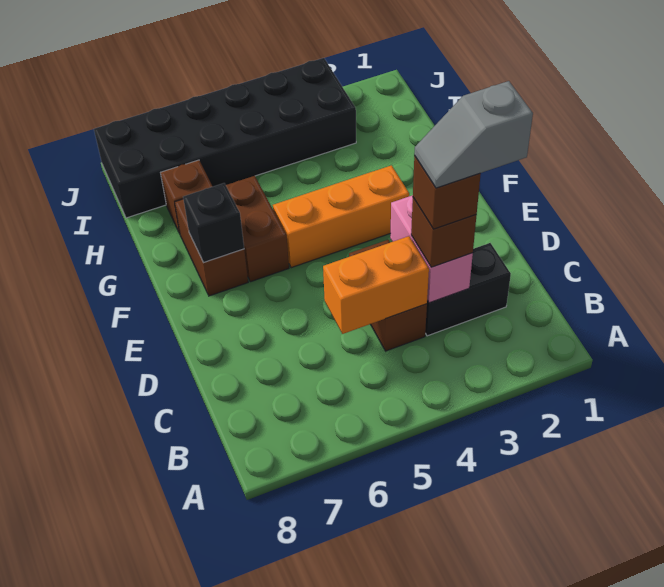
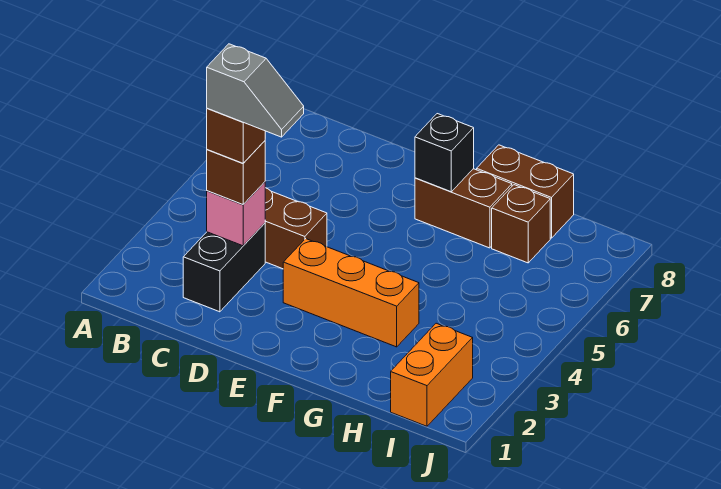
grey slope C2:C3 level 5 top 2 -> grey slope C3:D3 level 5 top C
pink brick C3:D3 level 2 -> pink brick C3 level 2
orange brick C4:C5 level 2 -> orange brick I1:I2 level 1
orange brick F3:F5 level 1 -> orange brick E3:G3 level 1
brown brick F6:G6 level 1 -> brown brick G8:H8 level 1
black brick I3:J8 level 1 -> none

